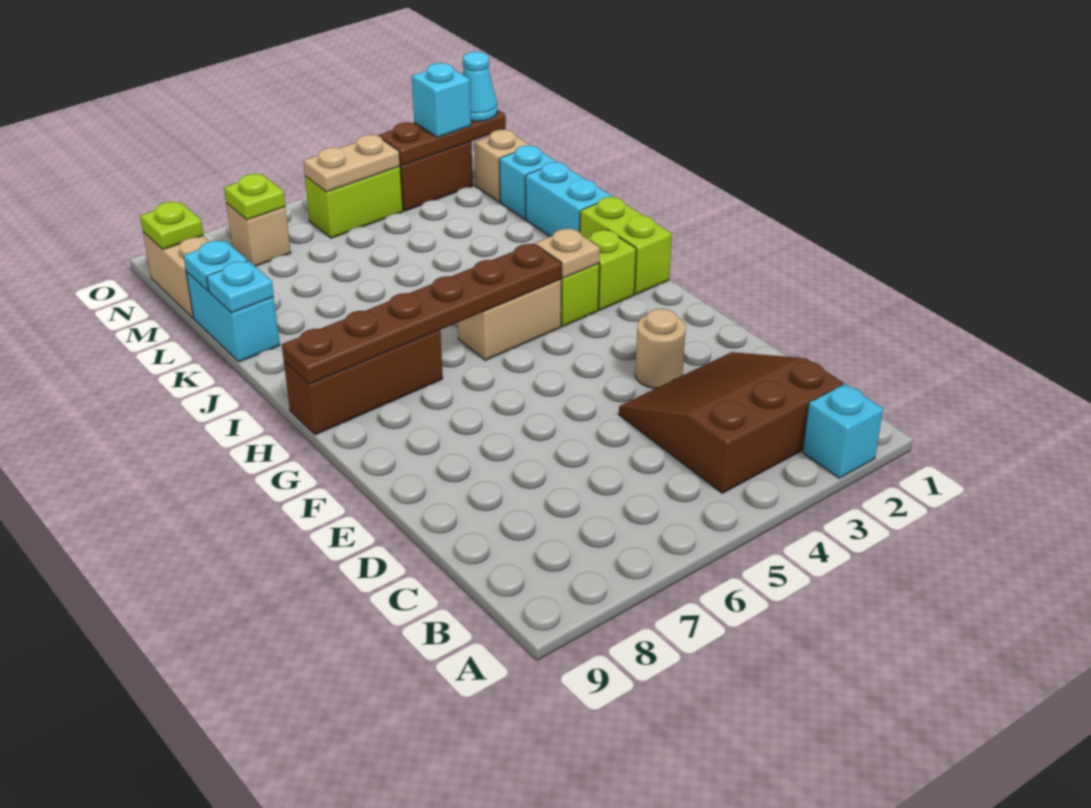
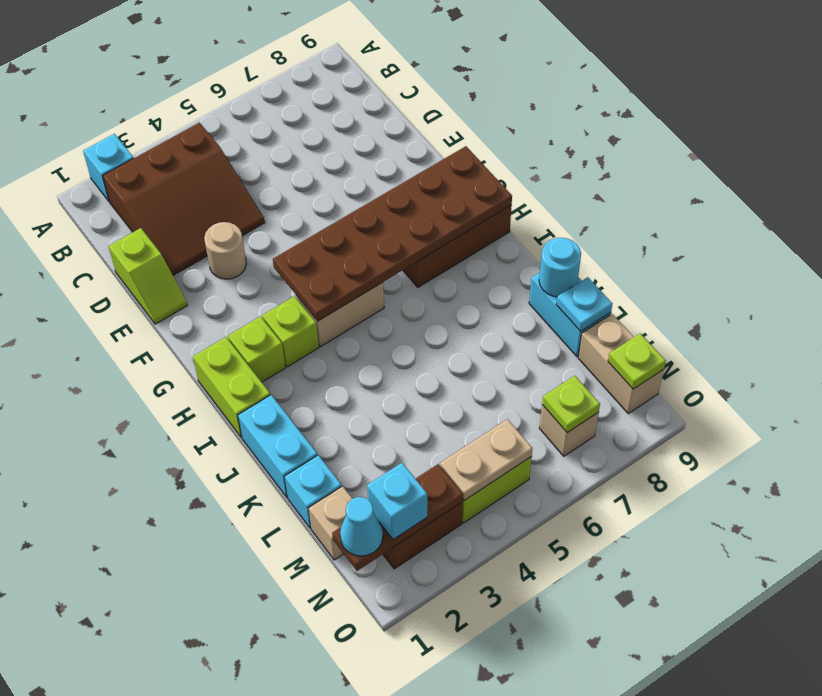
none -> lime slope D1:E1 level 1 top D
tan plate H3 level 2 -> none
brown plate H4:H9 level 2 -> brown plate G4:H9 level 2
cyan plate K9 level 2 -> cyan round brick K9 level 2

